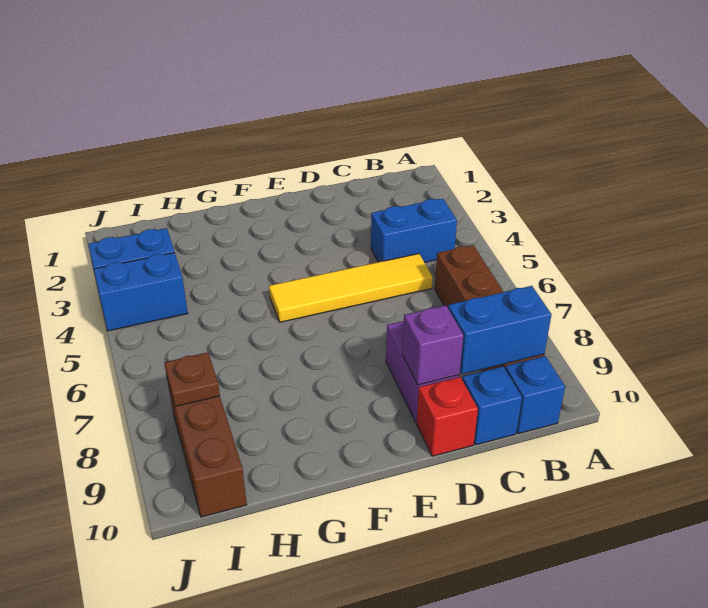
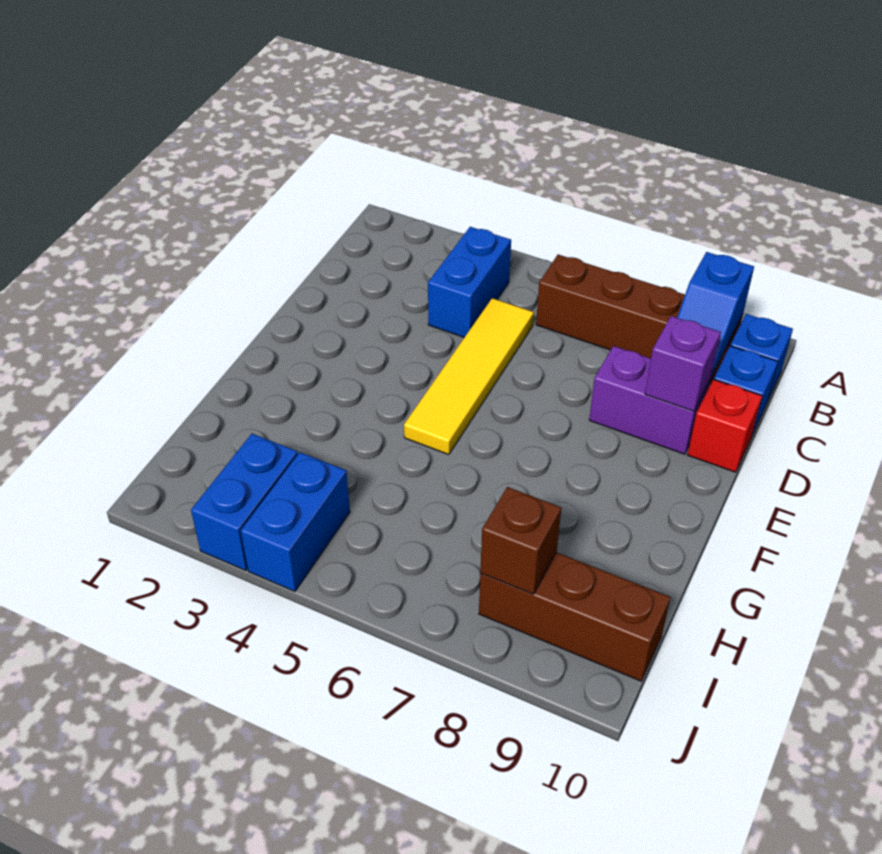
blue brick B9:C9 level 2 -> blue slope B9:C9 level 2 top B
brown plate I8 level 2 -> brown brick I8 level 2

